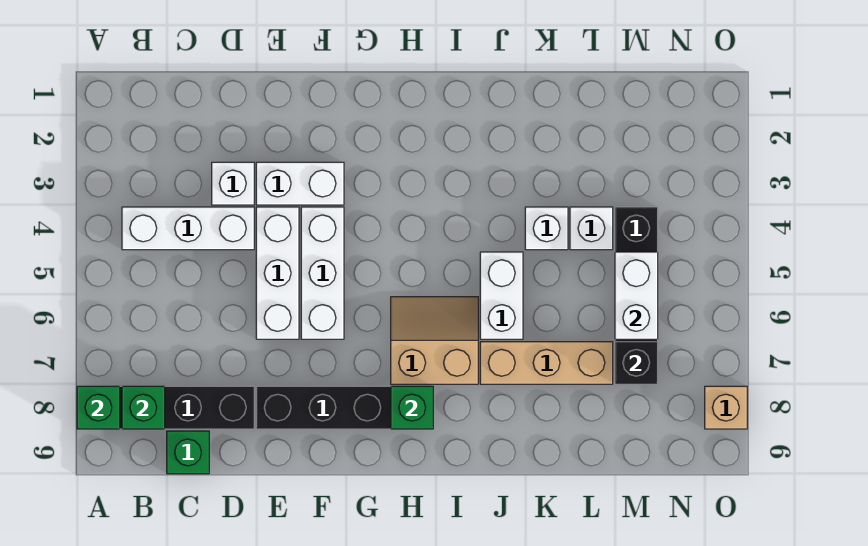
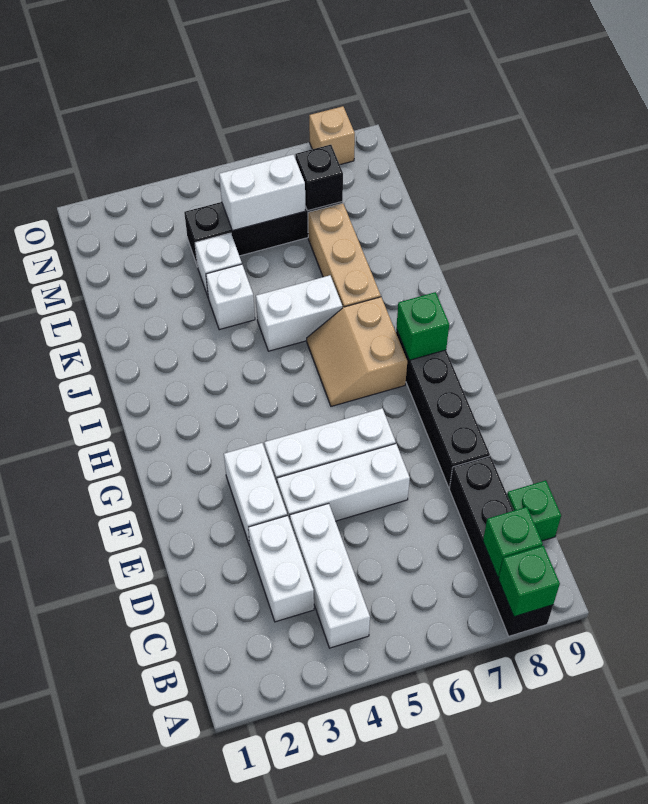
white brick D3 level 1 -> white brick C3:D3 level 1

